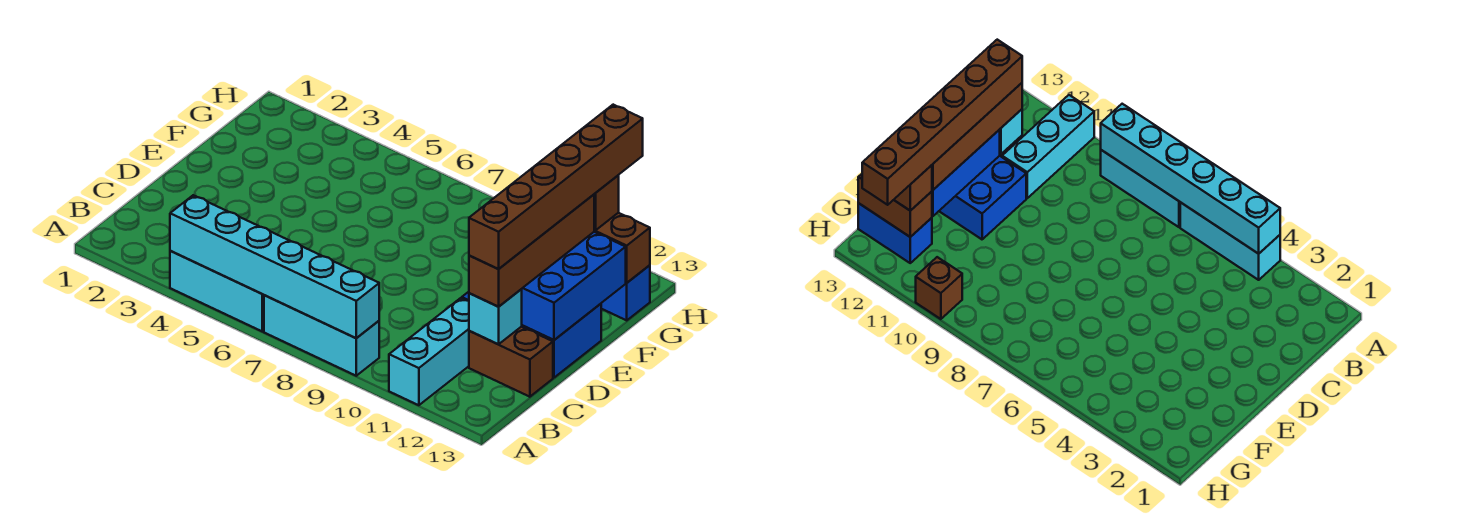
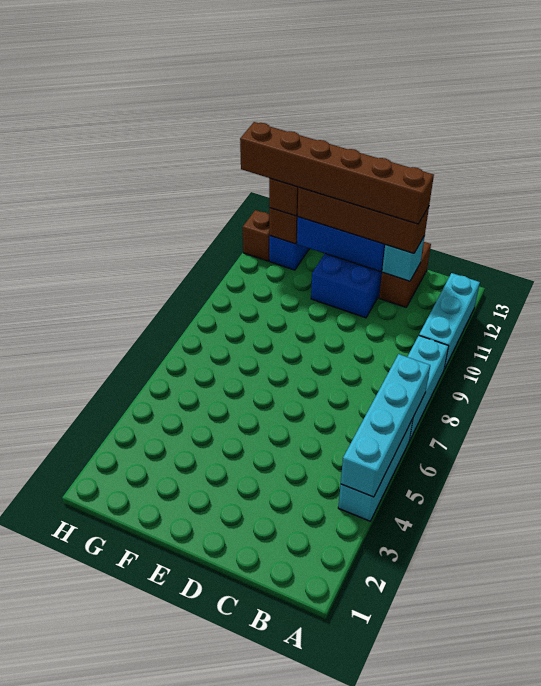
cyan brick A4:A9 level 2 -> cyan brick A4:A7 level 2
cyan brick A11:C11 level 1 -> cyan brick A10:A12 level 1
brown brick H10 level 1 -> brown brick H12 level 1

